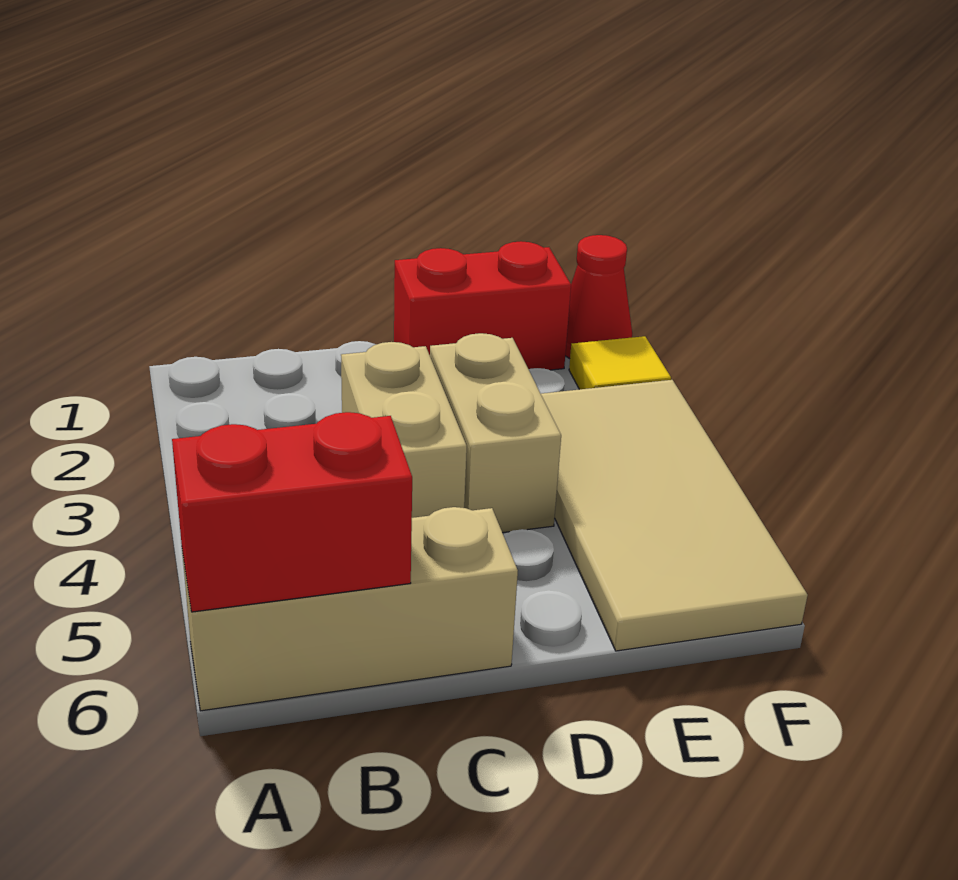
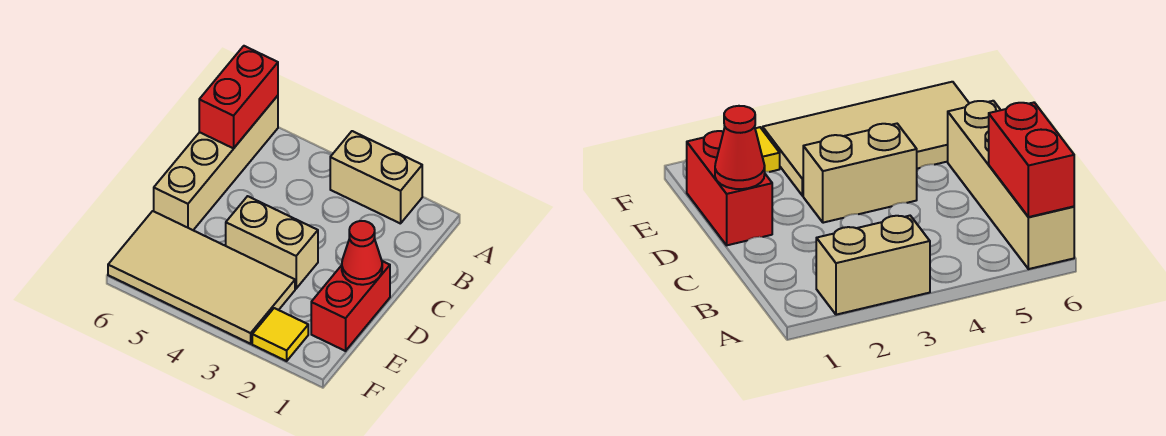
tan brick A6:C6 level 1 -> tan brick A6:D6 level 1
tan brick C3:C4 level 1 -> tan brick A2:A3 level 1
red cone F1 level 1 -> red cone D1 level 2

